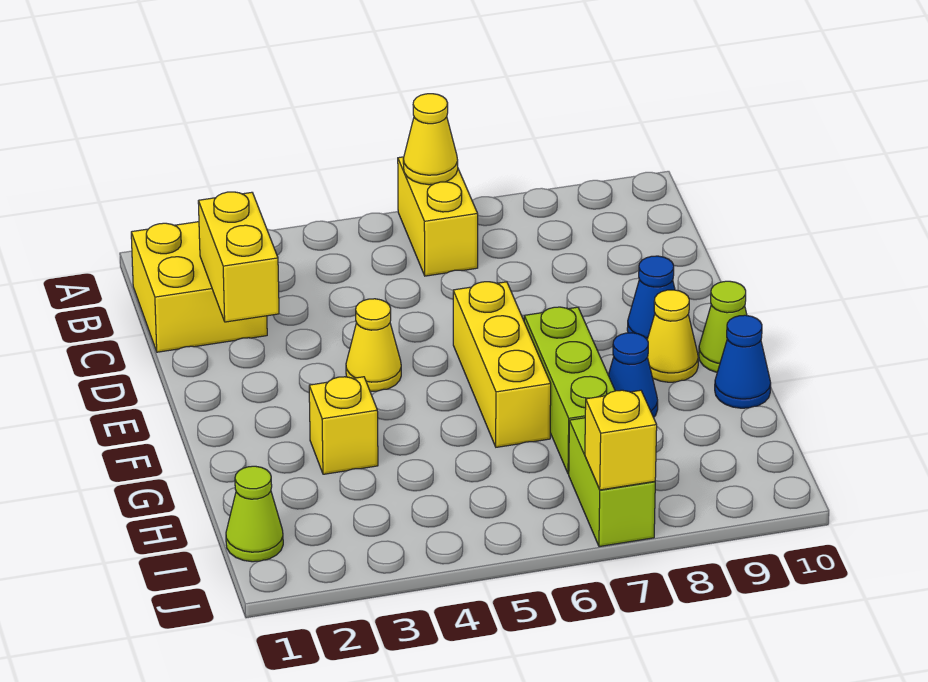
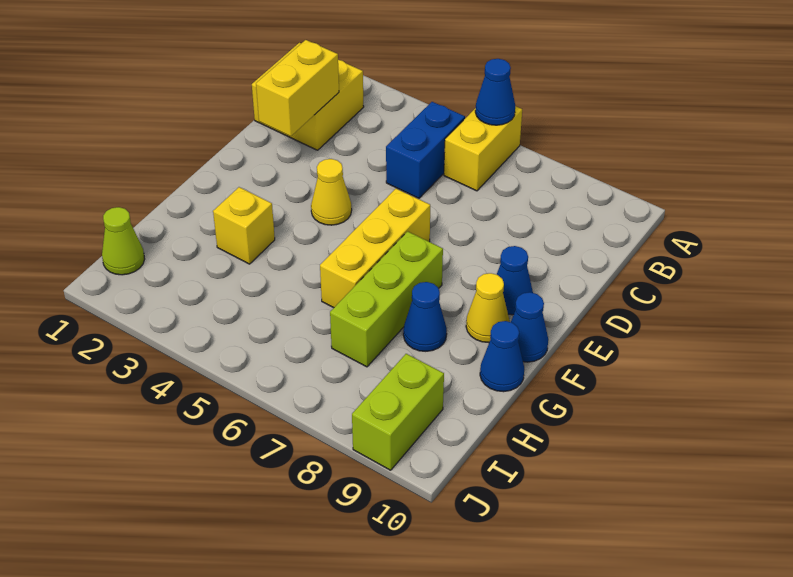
yellow cone A6 level 2 -> blue cone A6 level 2
none -> blue brick B5:C5 level 1
lime cone F10 level 1 -> blue cone F10 level 1
lime brick I7:J7 level 1 -> lime brick I9:J9 level 1
yellow brick J7 level 2 -> none

